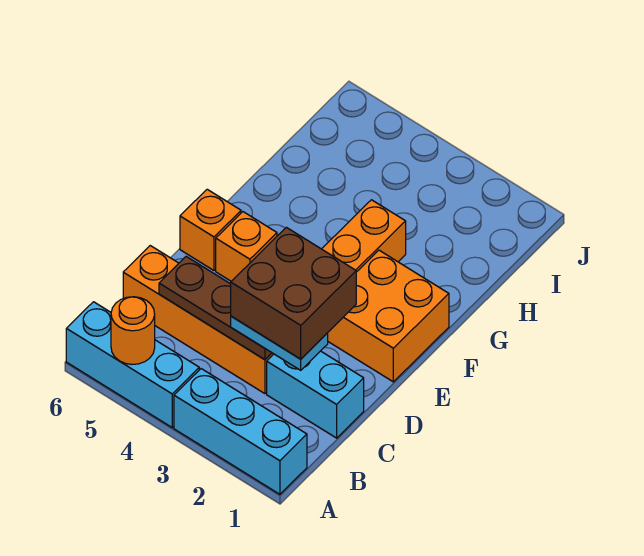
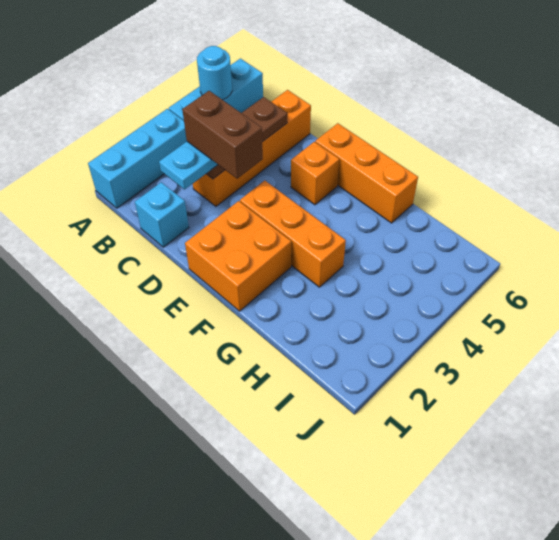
orange round brick A5 level 2 -> cyan round brick A5 level 2
cyan brick C1:C2 level 1 -> cyan brick C1 level 1
brown brick C2:D3 level 4 -> brown brick C3:D3 level 4
orange brick E6 level 1 -> orange brick E6:G6 level 1

